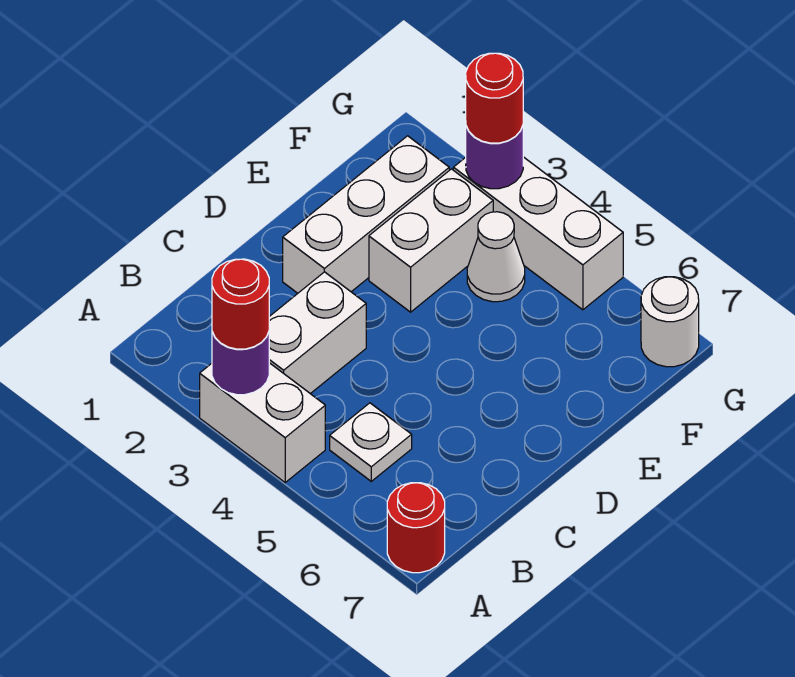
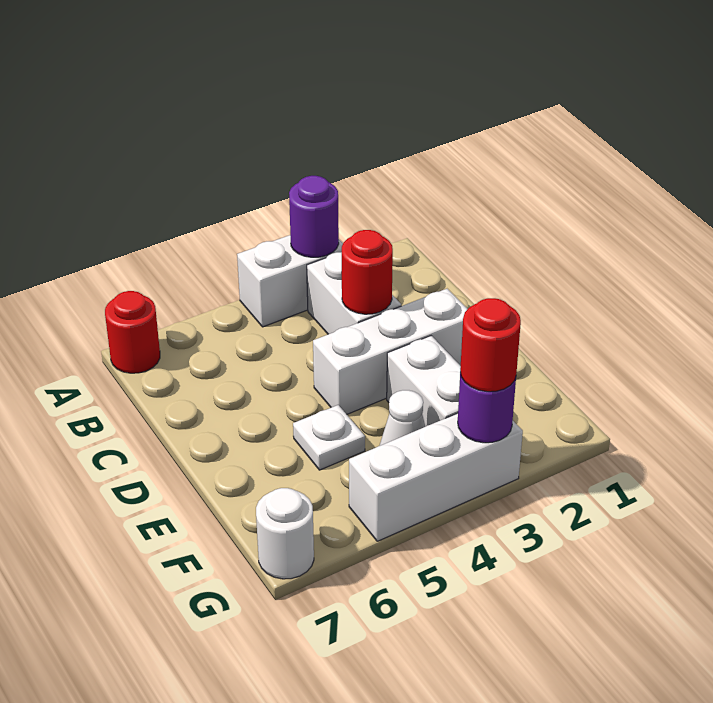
red round brick A3 level 3 -> red round brick C3 level 2
white plate B5 level 1 -> white plate E5 level 1
white brick D2:F2 level 1 -> white brick D2:D4 level 1

